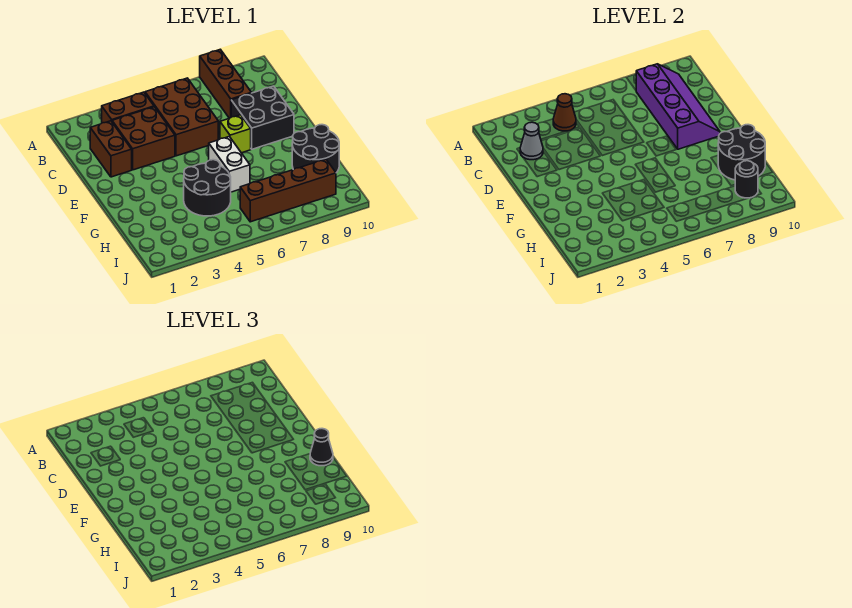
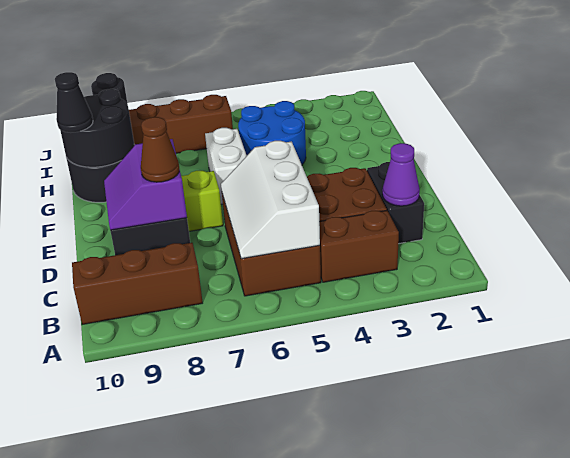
brown brick A8:C8 level 1 -> brown brick B8:B10 level 1
brown cone B4 level 2 -> brown cone D8 level 3
none -> white slope B5:D6 level 2 top 5
purple slope B8:E9 level 2 top 8 -> purple slope D8:E9 level 2 top 8
brown brick C2:D2 level 1 -> black brick C2:D2 level 1
grey cone C2 level 2 -> purple cone C2 level 2
black round brick G4:H5 level 1 -> blue round brick G4:H5 level 1

